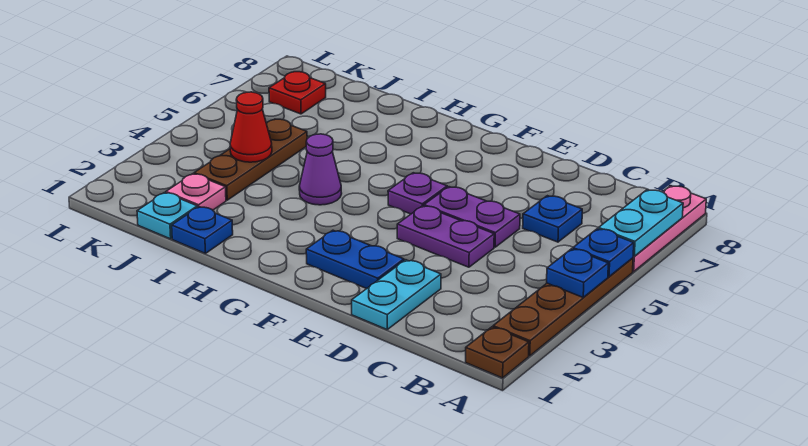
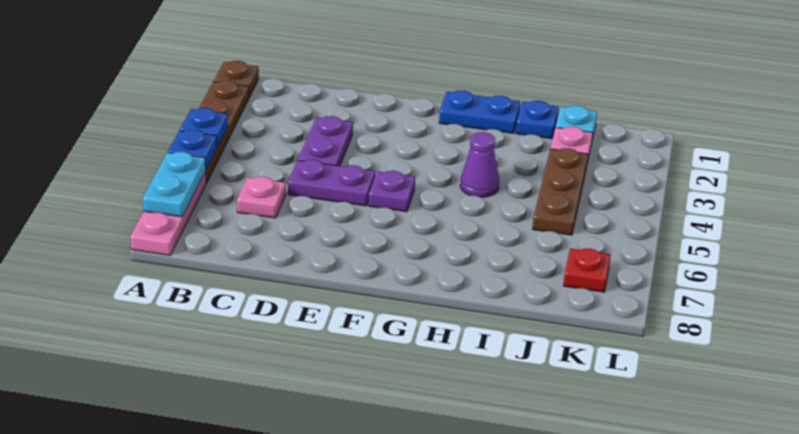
blue plate C6 level 1 -> pink plate C6 level 1
cyan plate D1:D2 level 1 -> none
purple plate D4:E4 level 1 -> purple plate D3:D4 level 1
blue plate E2:F2 level 1 -> blue plate G1:H1 level 1
red cone J4 level 2 -> none

